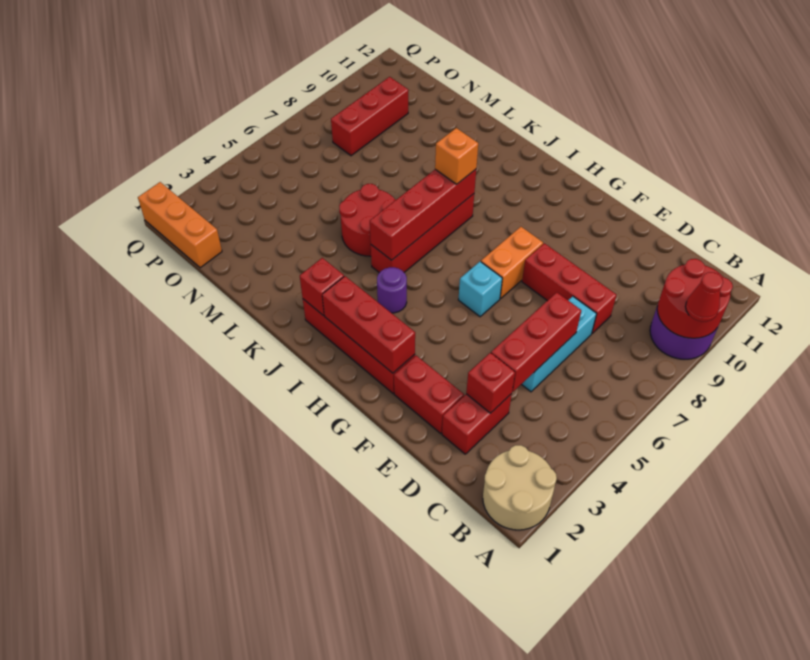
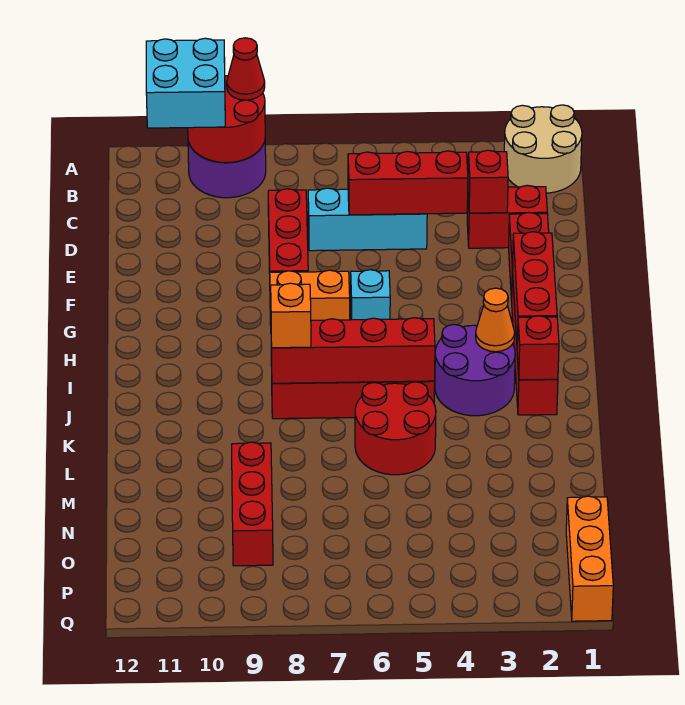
none -> cyan brick A10:B11 level 3
none -> orange cone I3 level 2
purple round brick I4 level 1 -> purple round brick I3:J4 level 1
red brick O8:O10 level 1 -> red brick M9:O9 level 1

